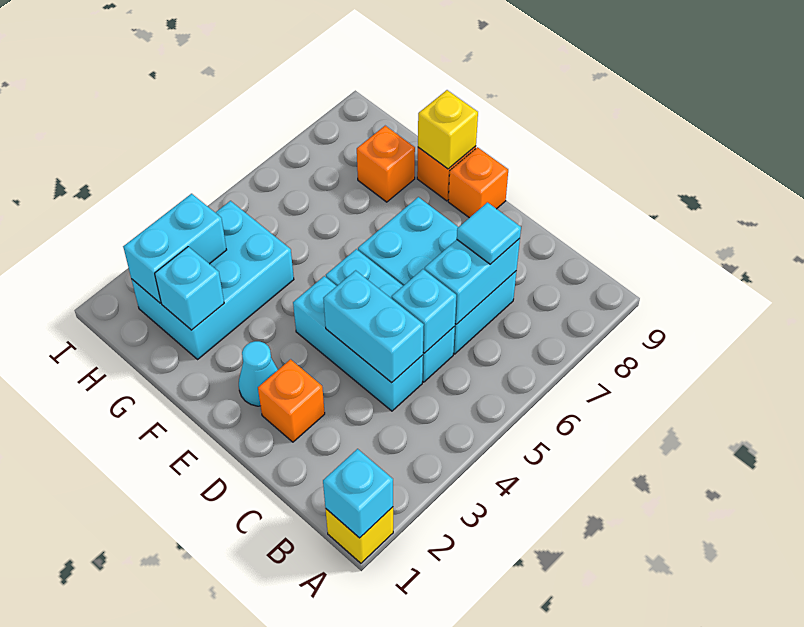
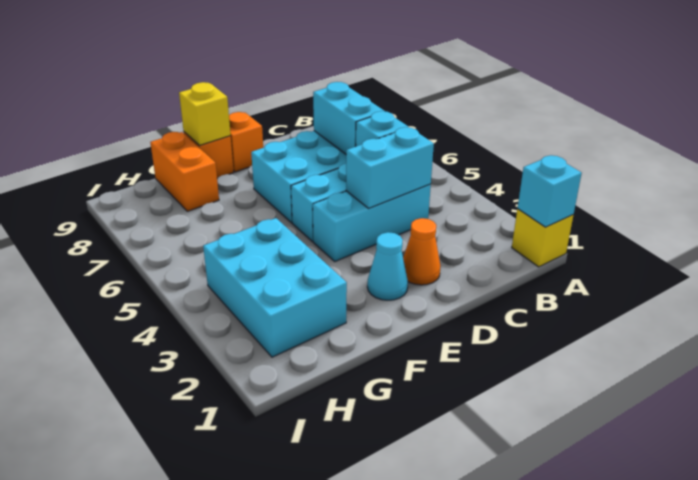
cyan tile C7 level 3 -> none
orange brick D2 level 1 -> orange cone D2 level 1
cyan brick G2 level 2 -> none
orange brick G8 level 1 -> orange brick G8:G9 level 1
cyan brick H2:H3 level 2 -> none

